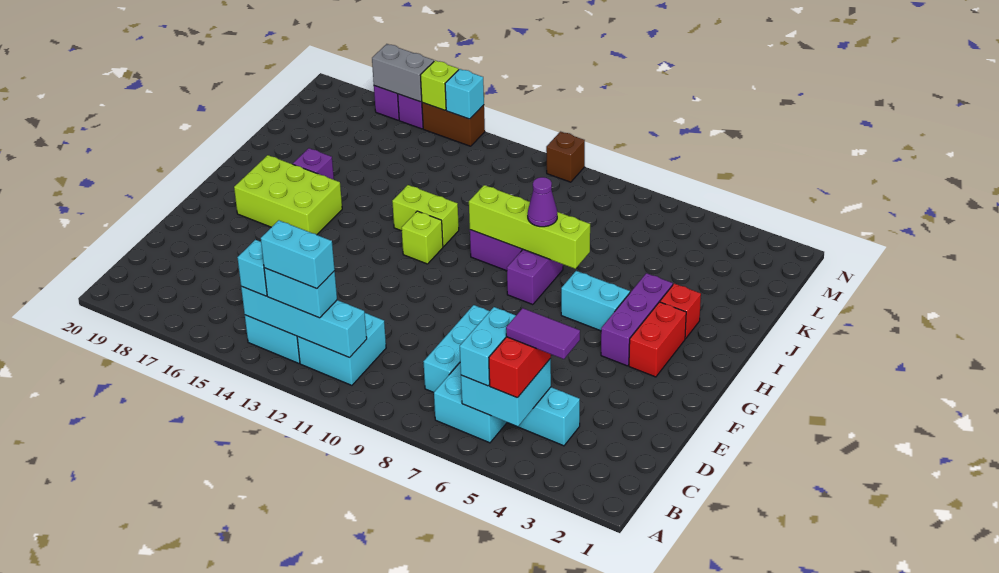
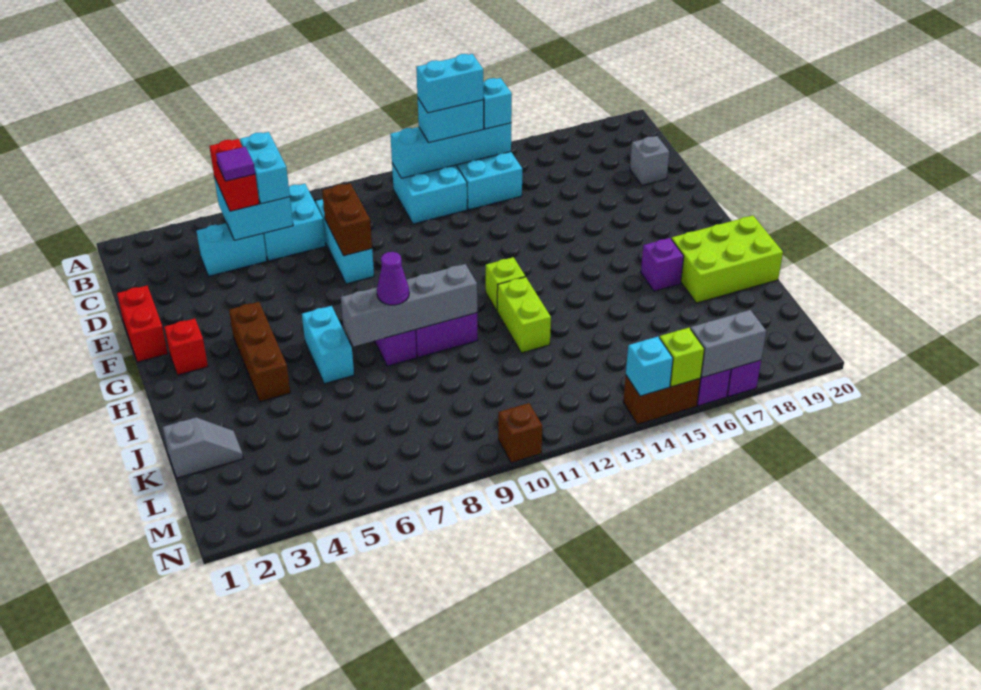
purple tile C4:C5 level 4 -> purple tile C5 level 4
none -> brown brick D8:E8 level 2
none -> grey brick D19 level 1
red brick G3:H3 level 1 -> red brick E1:F1 level 1
purple brick G4:I4 level 1 -> brown brick G4:I4 level 1
lime brick G16:H18 level 1 -> lime brick I18:J20 level 1
cyan brick H5:H6 level 1 -> cyan brick H6:I6 level 1
red brick I3 level 1 -> red brick G2 level 1
lime brick I7:I10 level 2 -> grey brick I7:I10 level 2
lime brick I12:I13 level 1 -> lime brick I12:J12 level 1
none -> grey slope K1:K2 level 1 top 1

